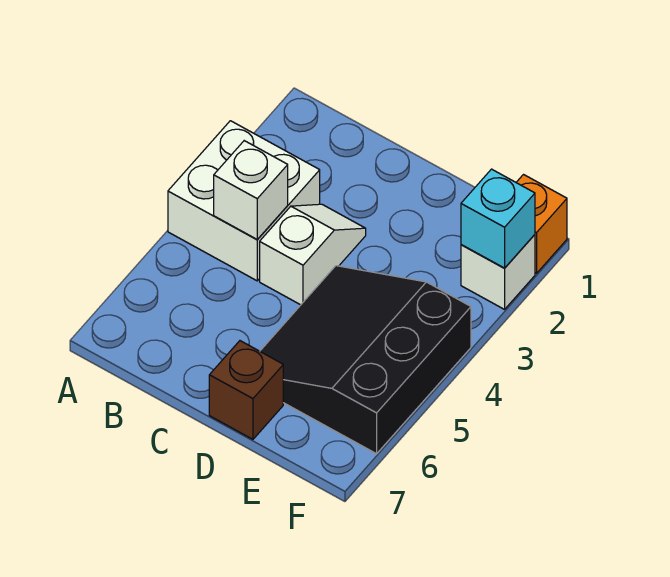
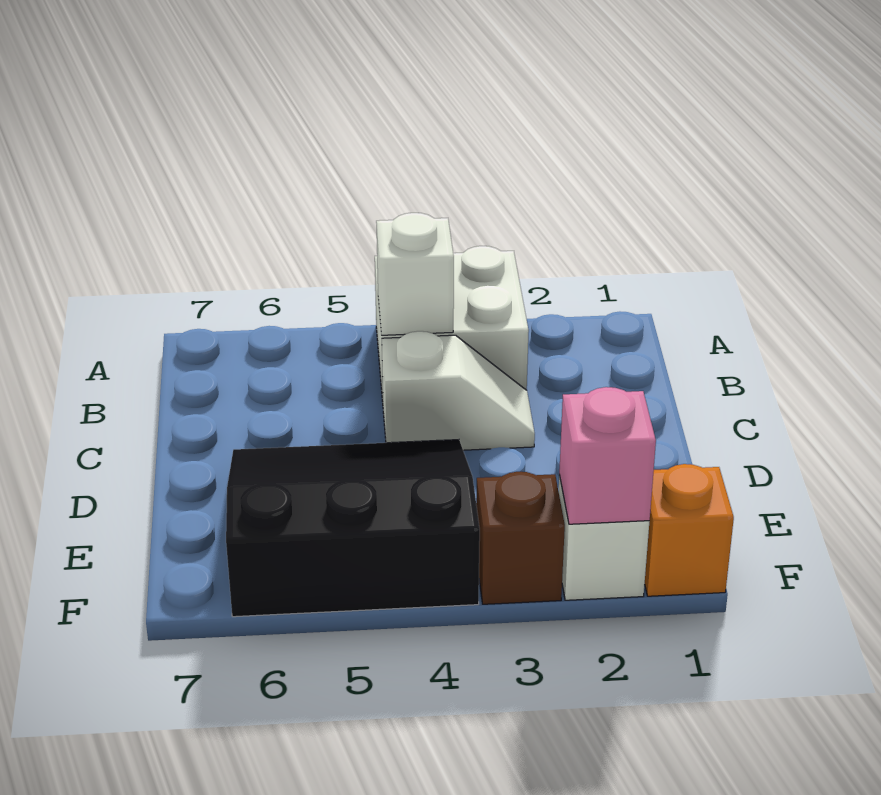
brown brick D7 level 1 -> brown brick F3 level 1
cyan brick F2 level 2 -> pink brick F2 level 2

